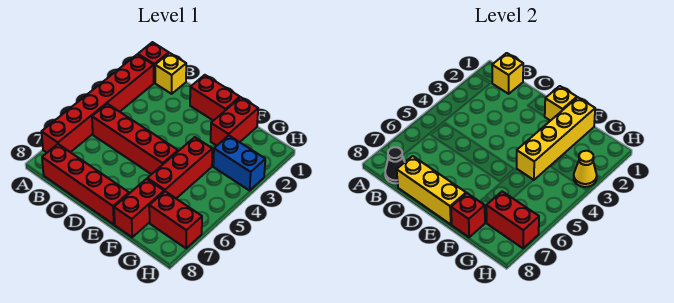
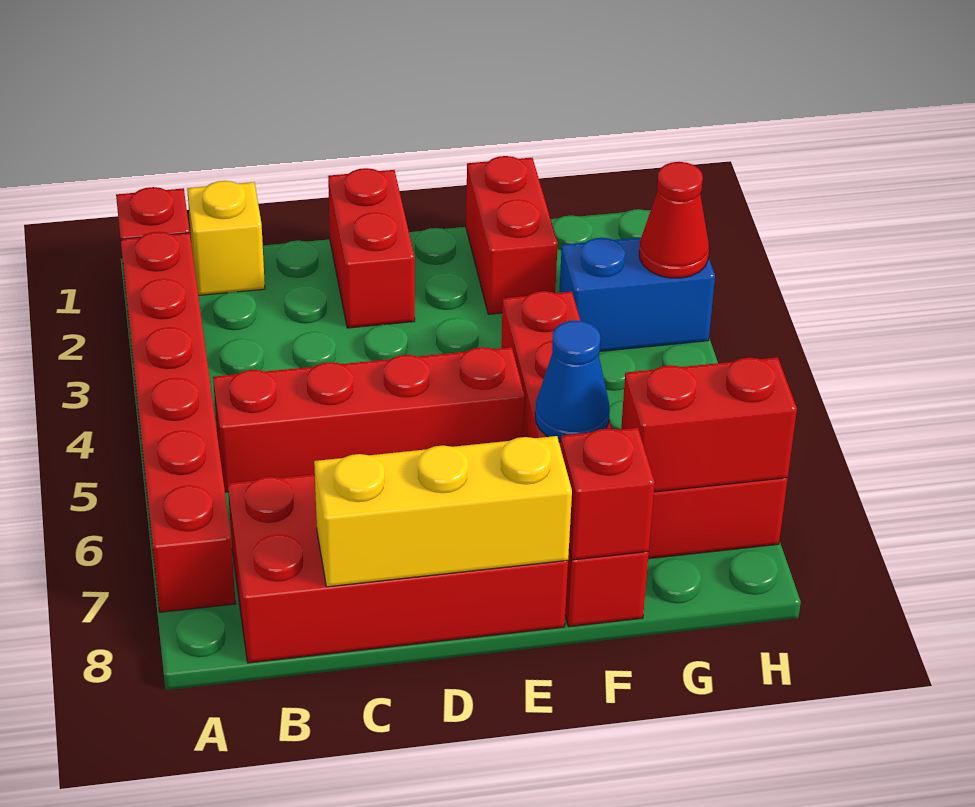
yellow brick B1 level 2 -> none
red brick B8:E8 level 1 -> red brick B7:E8 level 1
black cone B8 level 2 -> none
red brick D1:E1 level 1 -> red brick D1:D2 level 1
yellow brick E1 level 2 -> none
yellow brick F1:F4 level 2 -> none
none -> blue cone F6 level 2
yellow cone H3 level 2 -> red cone H3 level 2

